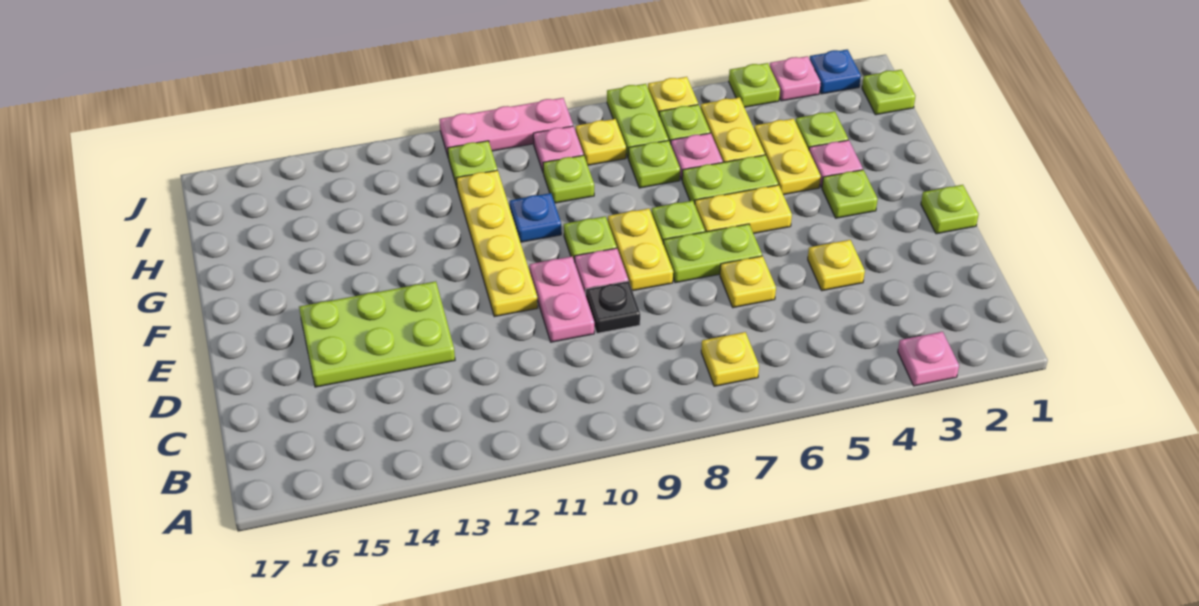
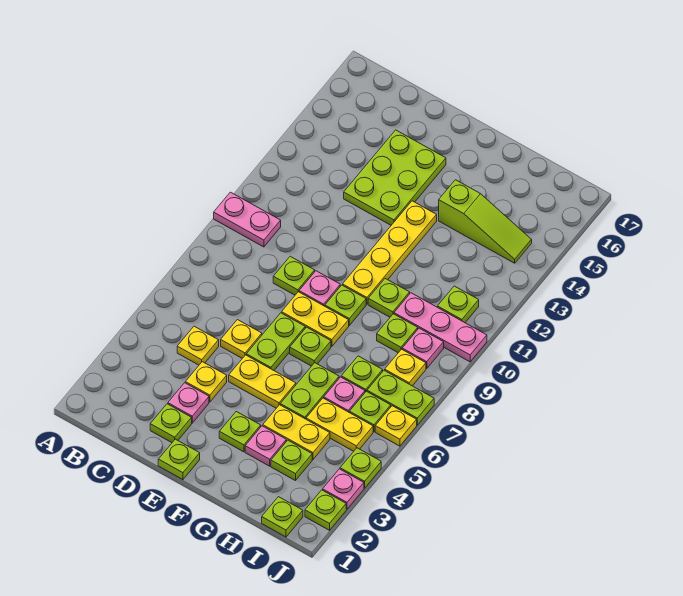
pink plate A3 level 1 -> pink plate D3 level 1
yellow plate B7 level 1 -> yellow plate C5 level 1
none -> lime plate D2 level 1
black plate D9 level 1 -> lime plate D9 level 1
pink plate D10:E10 level 1 -> pink plate A10:B10 level 1
yellow plate E11:H11 level 1 -> yellow plate F10:F13 level 1
yellow plate F5:F6 level 1 -> yellow plate E5:F5 level 1
blue plate G10 level 1 -> lime plate G10 level 1
none -> lime slope G14:I14 level 1 top G
blue plate J2 level 1 -> lime plate J2 level 1
pink plate J9:J11 level 1 -> pink plate H10:J10 level 1

